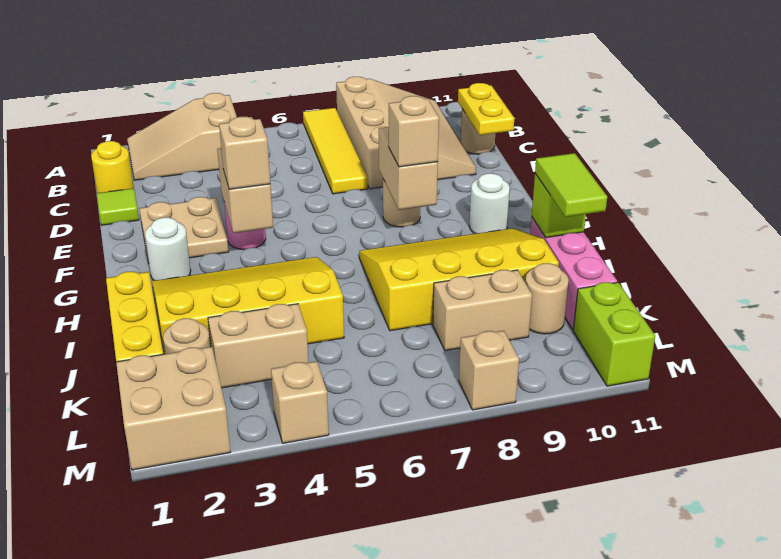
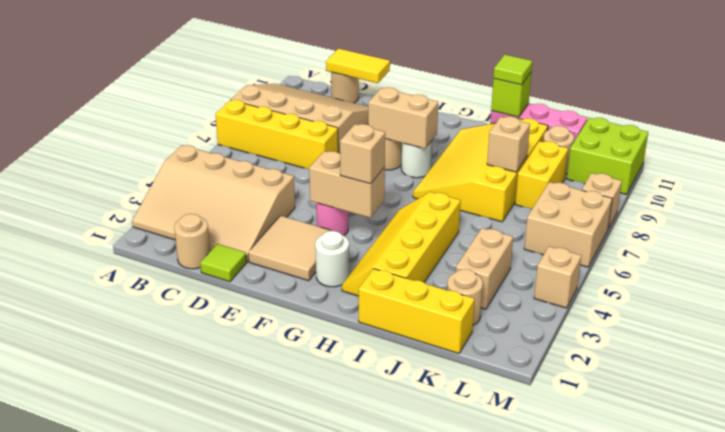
tan slope A2:B4 level 1 top 4 -> tan slope A2:D4 level 1 top 4
yellow tile A7:D7 level 1 -> yellow brick A7:D7 level 1
yellow round brick C1 level 1 -> tan round brick C1 level 1
yellow plate C11:D11 level 2 -> yellow tile C11:D11 level 2
tan plate E2:F3 level 1 -> tan tile E2:F3 level 1
tan brick G8 level 3 -> tan brick J8 level 2
white round brick G10 level 1 -> white round brick G8 level 1
yellow slope H2:J5 level 1 top J -> yellow slope H2:I5 level 1 top I
lime tile I11:J11 level 3 -> lime tile I11 level 3
tan brick K8:K9 level 1 -> yellow brick K8:K9 level 1
tan brick L1:M2 level 1 -> tan brick L6:M7 level 1
lime brick L11:M11 level 1 -> lime brick L10:M11 level 1

